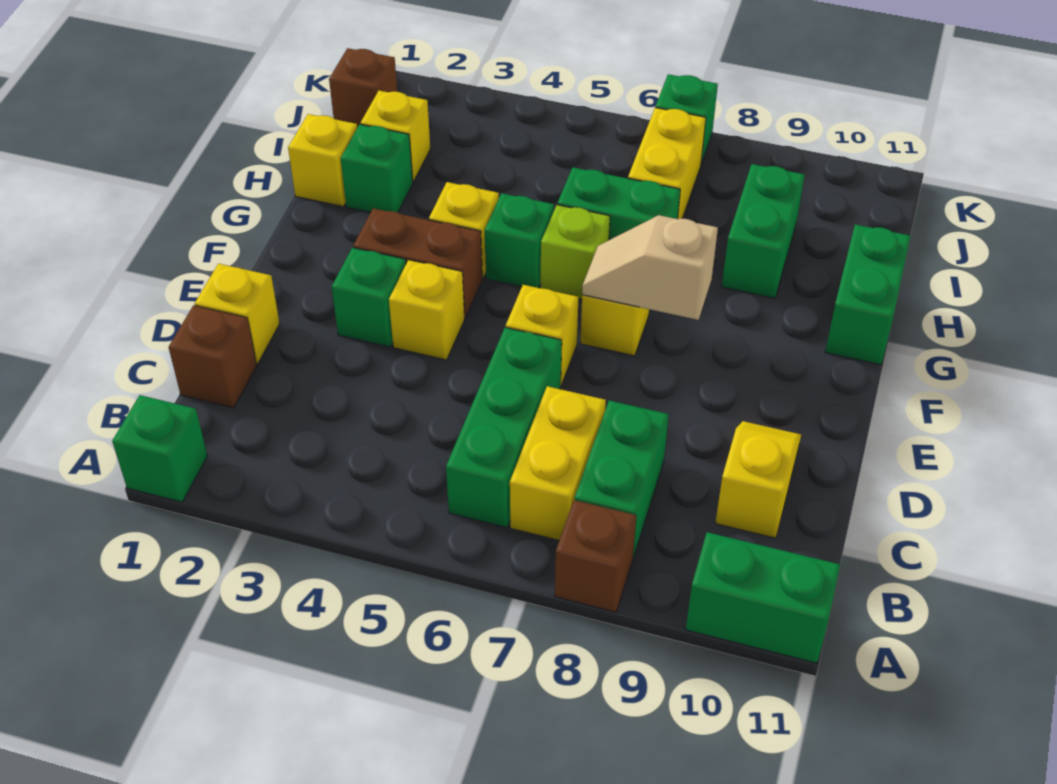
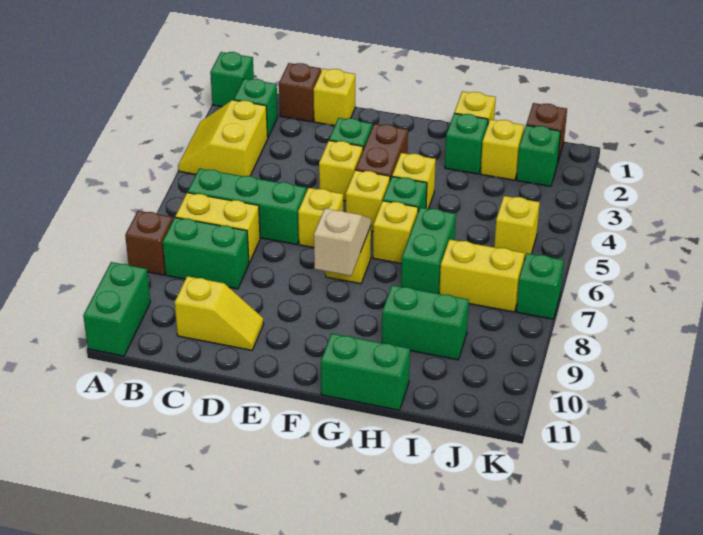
none -> yellow slope A3:B4 level 1 top B
none -> green brick B2 level 1
none -> yellow brick F5 level 1
lime brick G6 level 1 -> yellow brick G6 level 1
none -> green brick J2 level 1
none -> yellow brick J5 level 1

